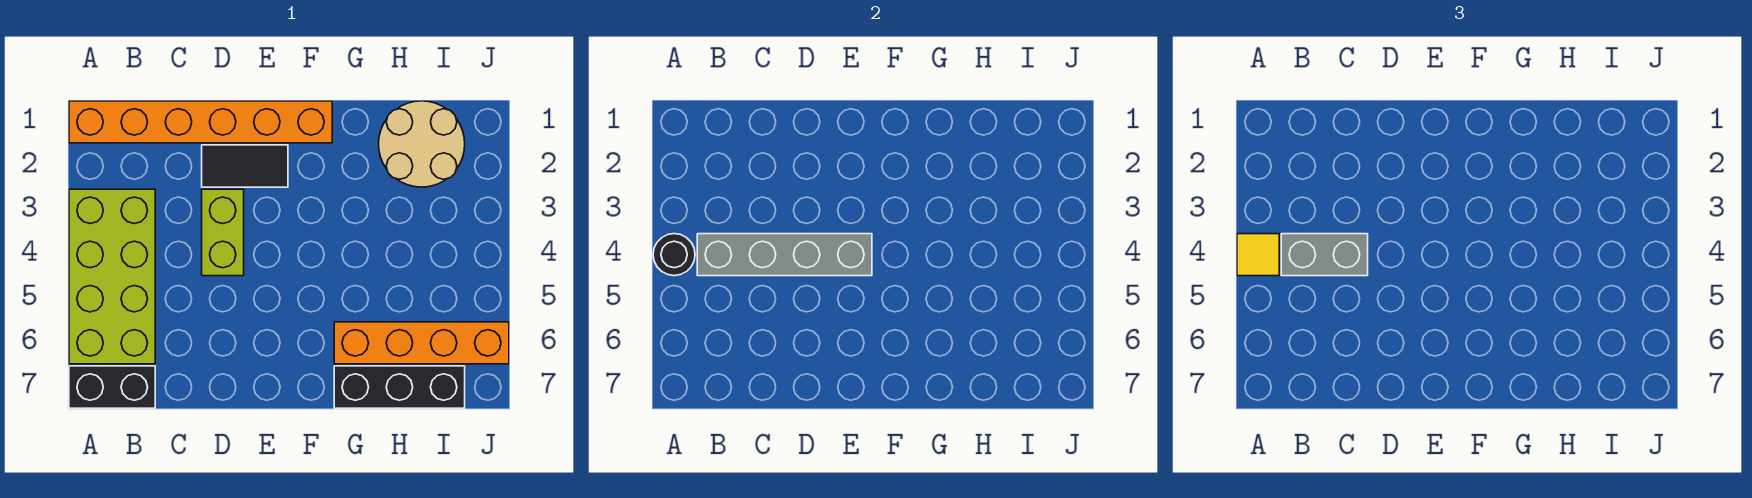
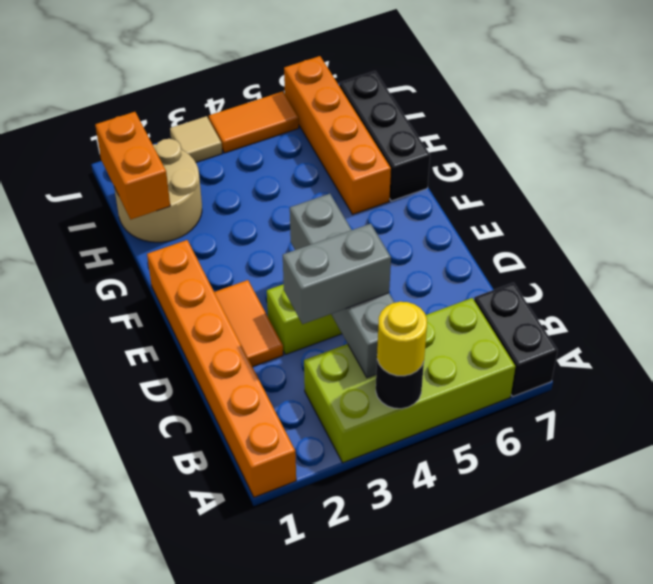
yellow tile A4 level 3 -> yellow round brick A4 level 3
grey brick B4:C4 level 3 -> grey brick C3:C4 level 3
black tile D2:E2 level 1 -> orange tile D2:E2 level 1
none -> orange brick H1:I1 level 2
none -> tan tile J3 level 1
none -> orange tile J4:J5 level 1

